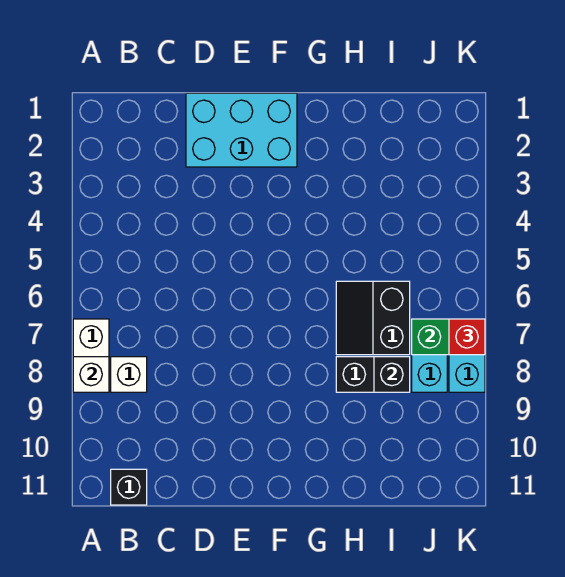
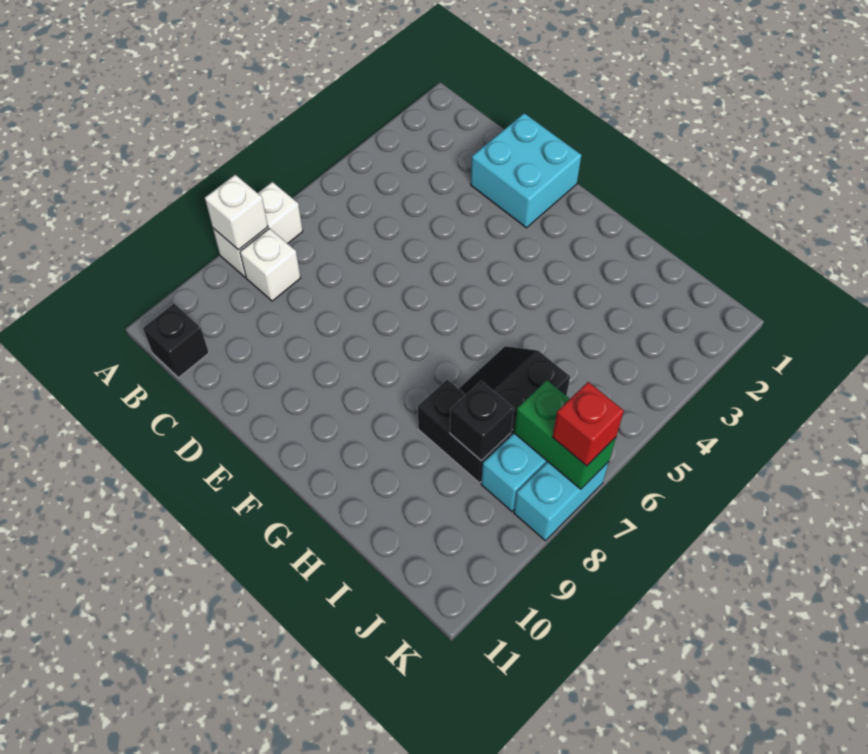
cyan brick D1:F2 level 1 -> cyan brick D1:E2 level 1

